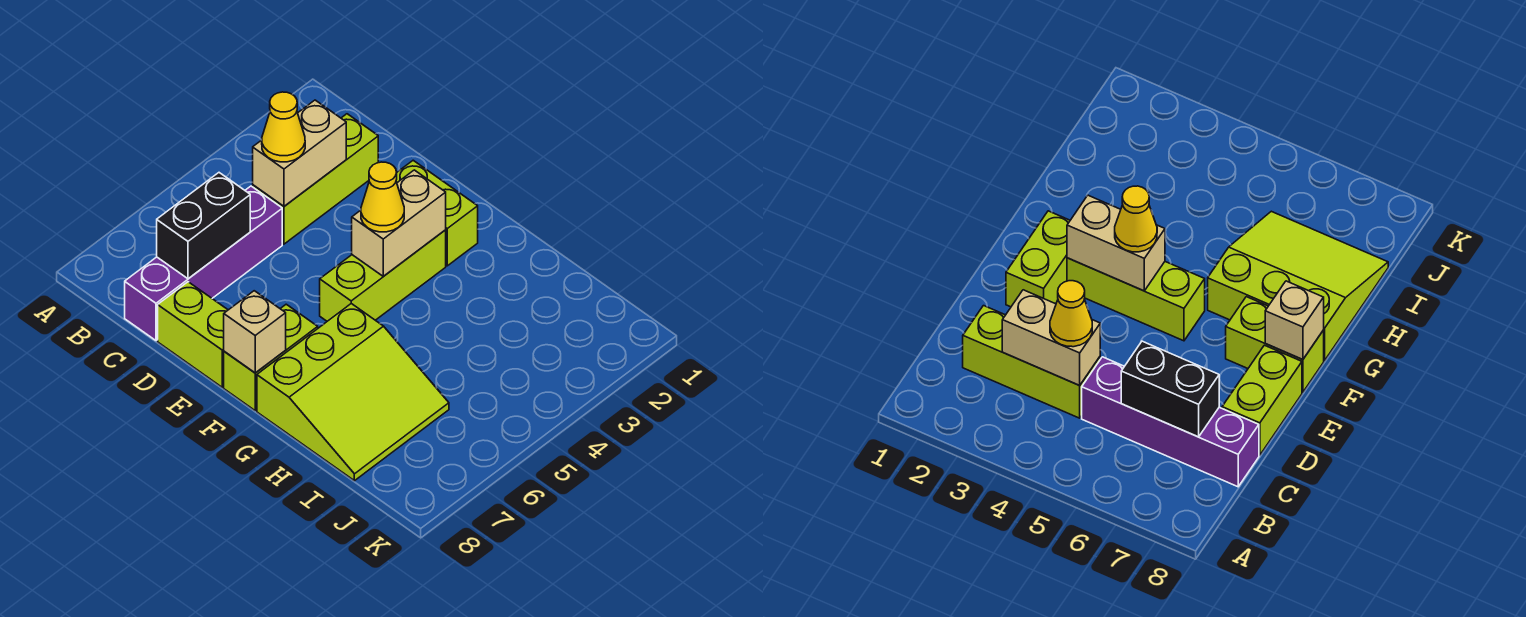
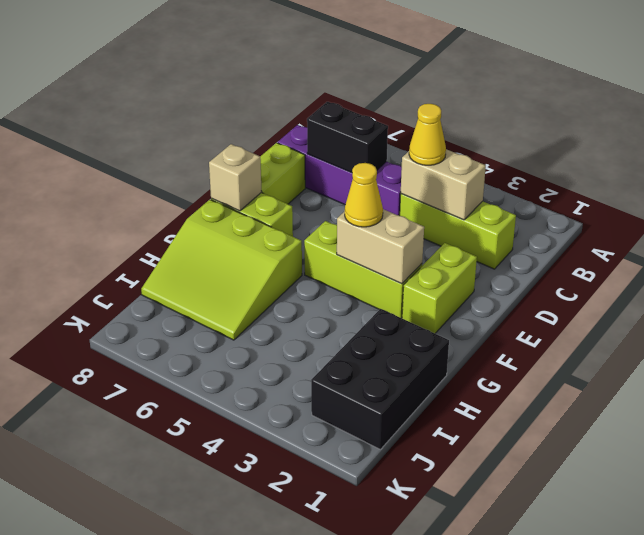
none -> black brick H1:J2 level 1

